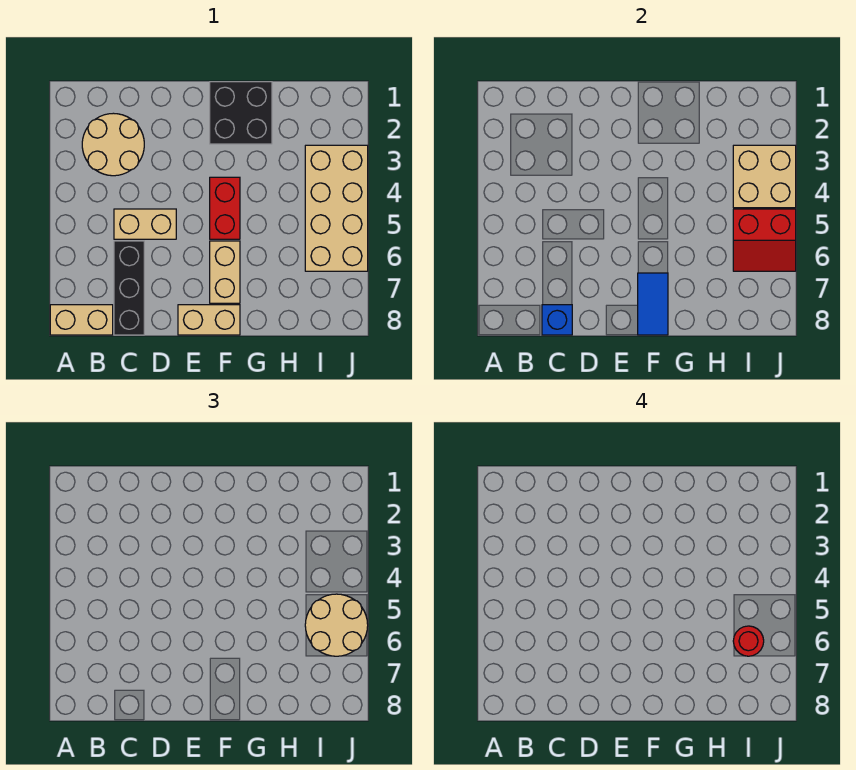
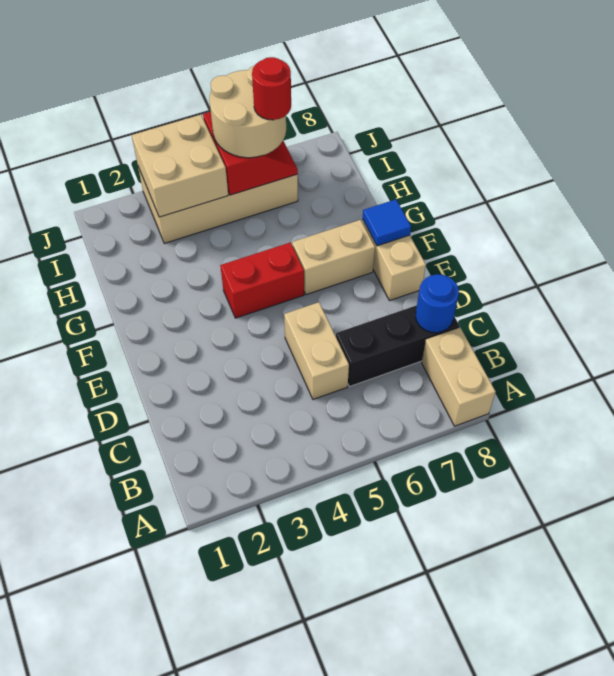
tan round brick B2:C3 level 1 -> none
blue brick C8 level 2 -> blue round brick C8 level 2
black brick F1:G2 level 1 -> none
blue tile F7:F8 level 2 -> blue tile F8 level 2

